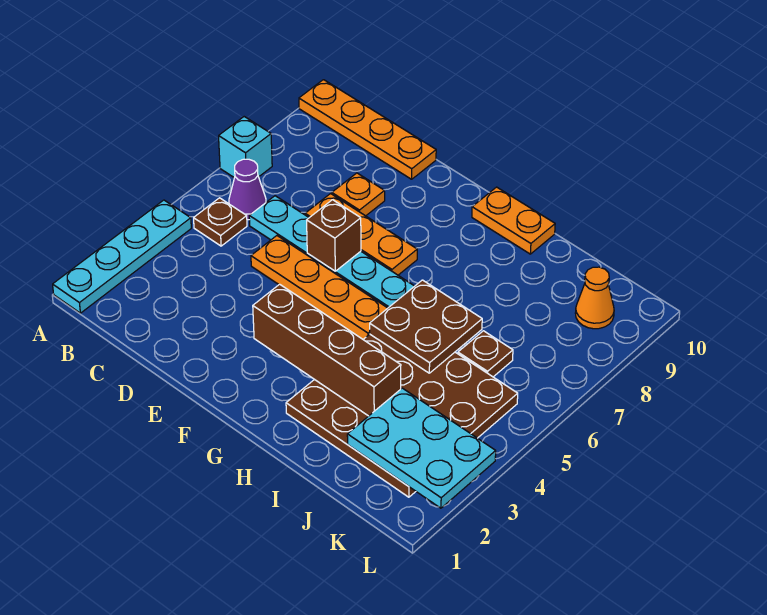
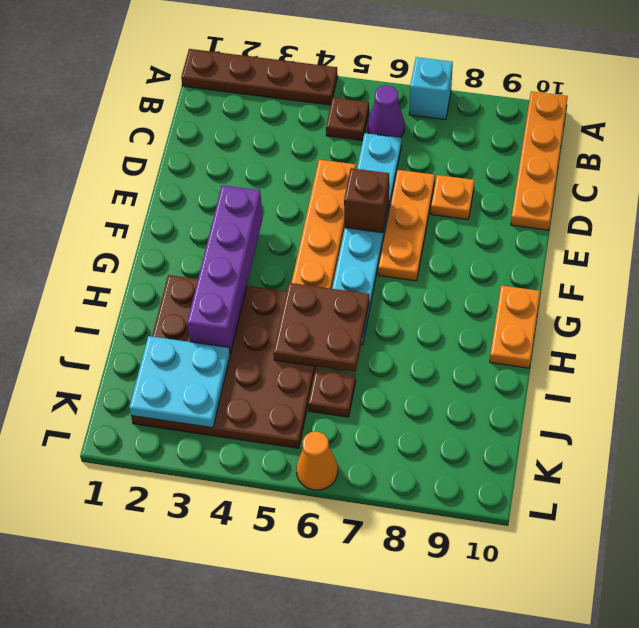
cyan plate A1:A4 level 1 -> brown plate A1:A4 level 1
brown brick F3:I3 level 2 -> purple brick F3:I3 level 2
cyan plate J2:L3 level 2 -> cyan plate J2:K3 level 2
orange cone K9 level 1 -> orange cone L6 level 1

